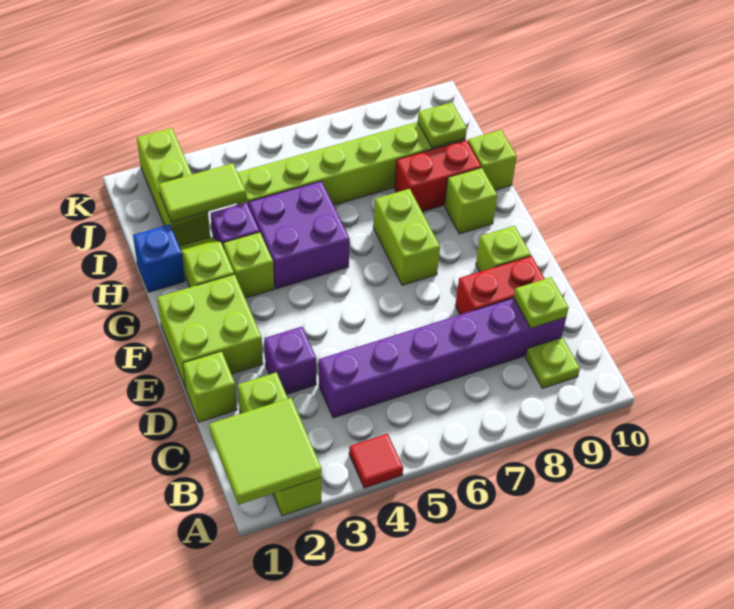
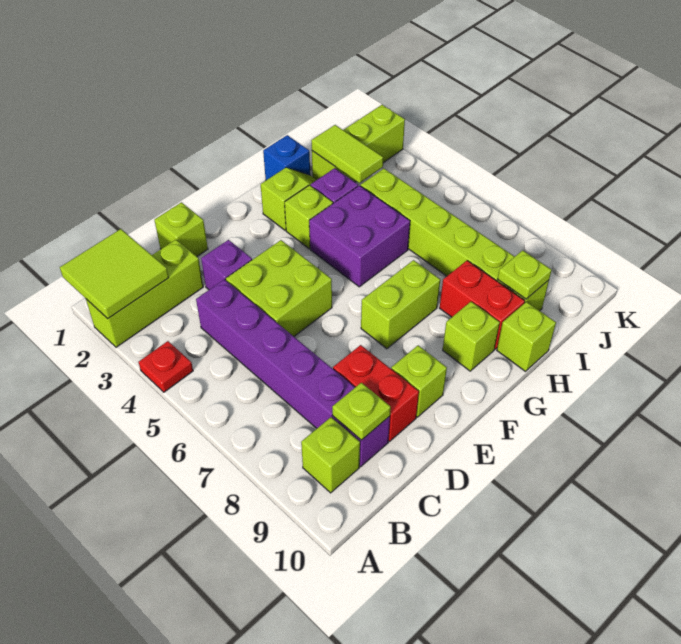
red tile A4 level 1 -> red plate A4 level 1
lime plate B9 level 1 -> lime brick B9 level 1
lime brick E1:F2 level 1 -> lime brick D4:E5 level 1

